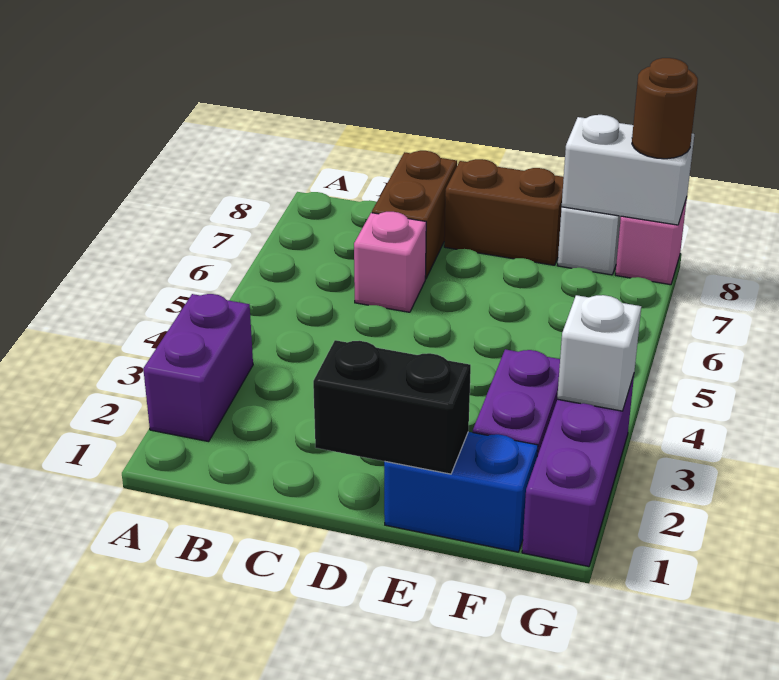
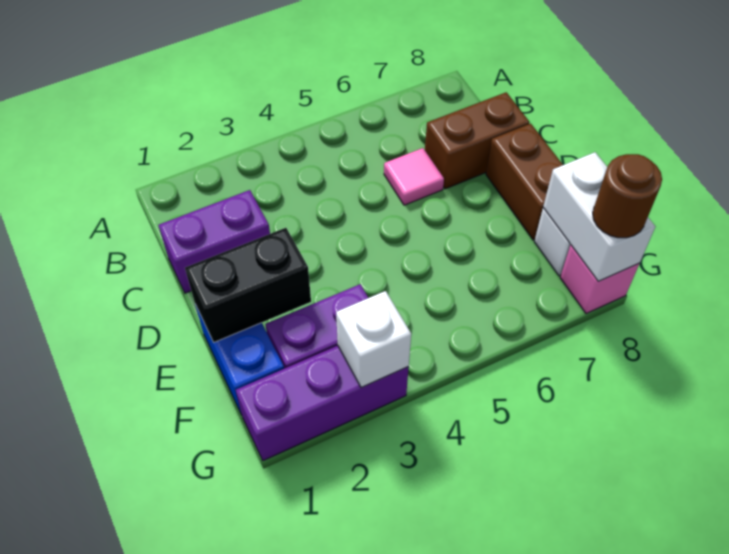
purple brick A2:A3 level 1 -> purple brick C1:C2 level 1
pink brick C6 level 1 -> pink tile C6 level 1
black brick D1:E1 level 2 -> black brick E1:E2 level 2

